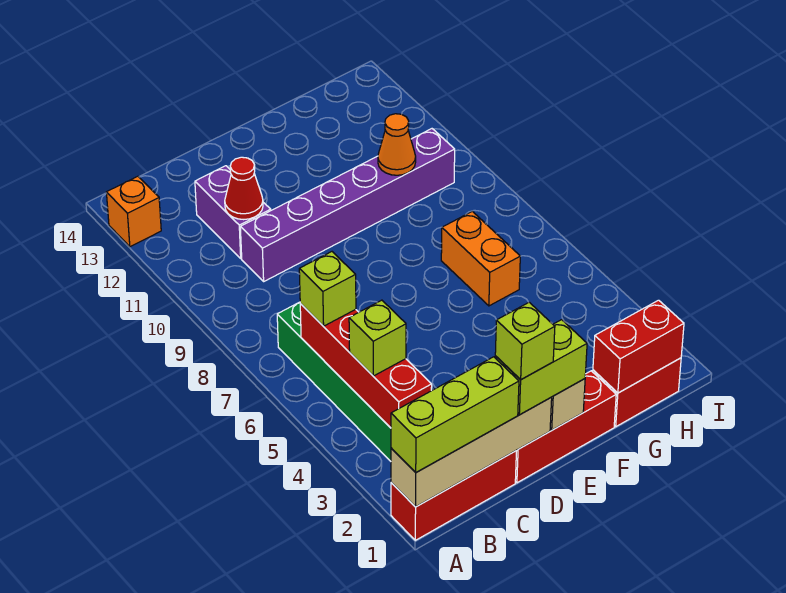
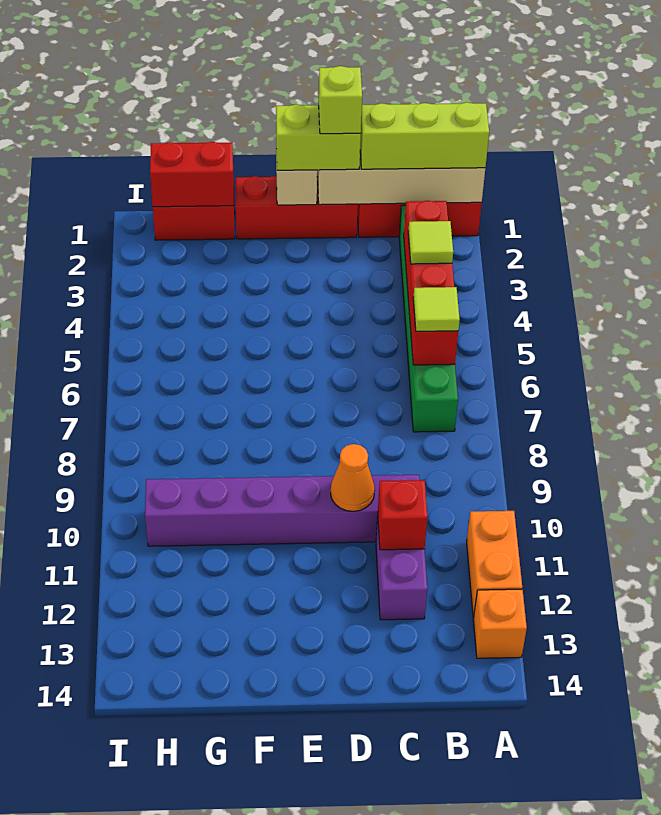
lime brick B4 level 3 -> lime tile B4 level 3
lime brick B6 level 3 -> lime tile B6 level 3
red cone C11 level 2 -> red brick C11 level 2
orange brick G6:G7 level 1 -> orange brick A11:A12 level 1
orange cone G10 level 2 -> orange cone D10 level 2

